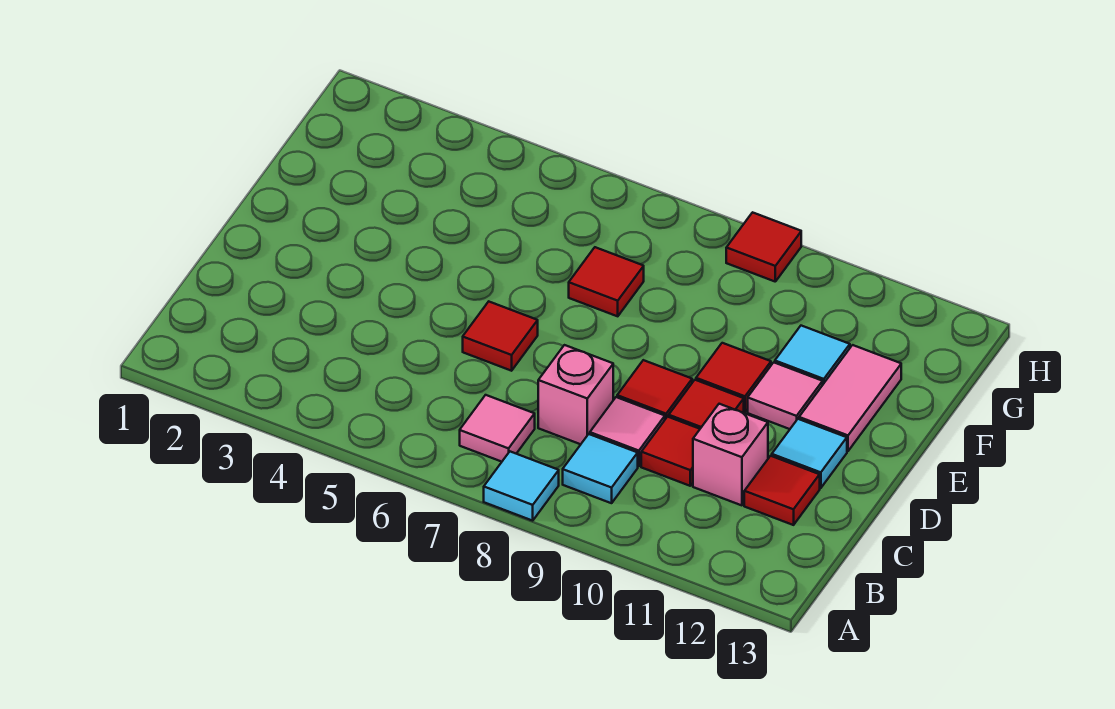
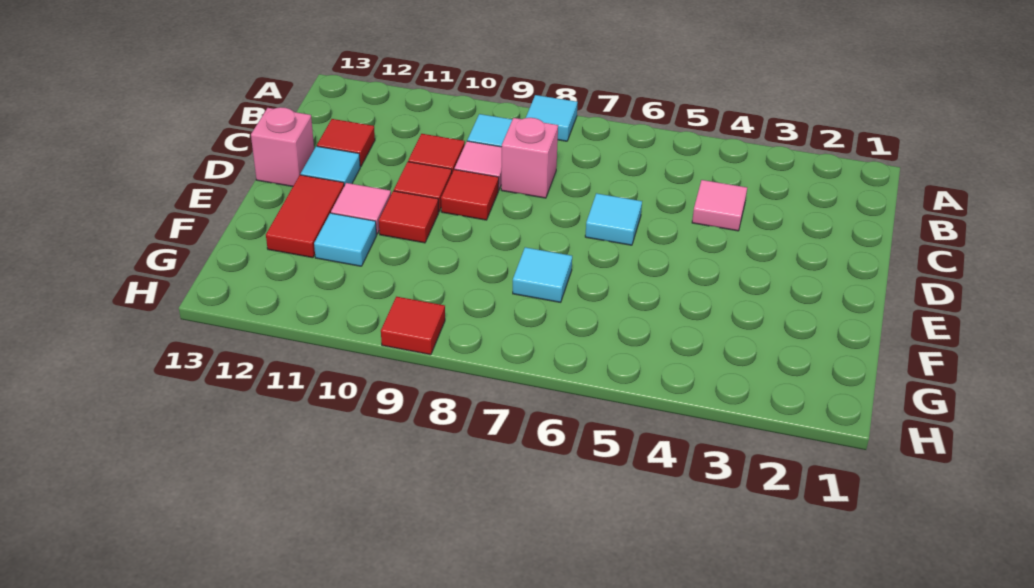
pink tile B7 level 1 -> pink tile C4 level 1
pink brick C11 level 1 -> pink brick D13 level 1
red tile D6 level 1 -> cyan tile D6 level 1
pink tile E12:F12 level 1 -> red tile E12:F12 level 1
red tile F7 level 1 -> cyan tile F7 level 1

